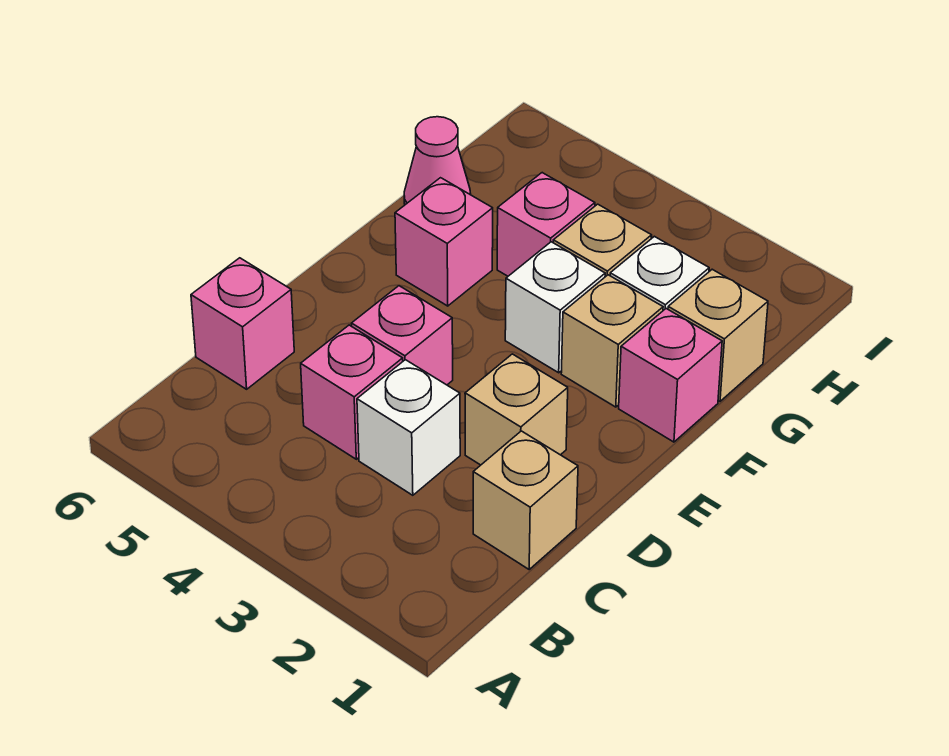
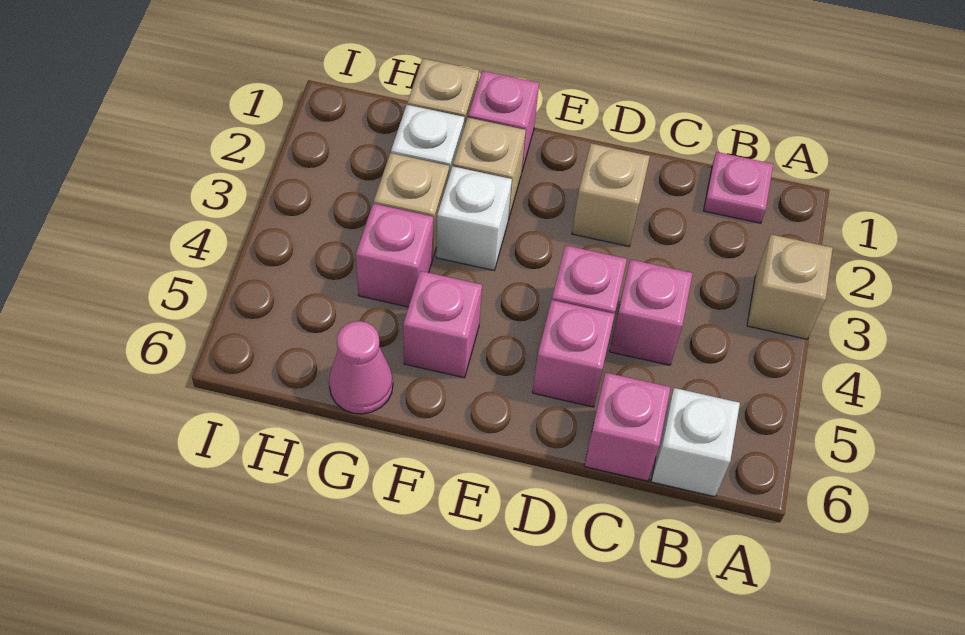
none -> pink plate B1 level 1
tan brick C1 level 1 -> tan brick A3 level 1
white brick C3 level 1 -> white brick B6 level 1
none -> pink brick D5 level 1

